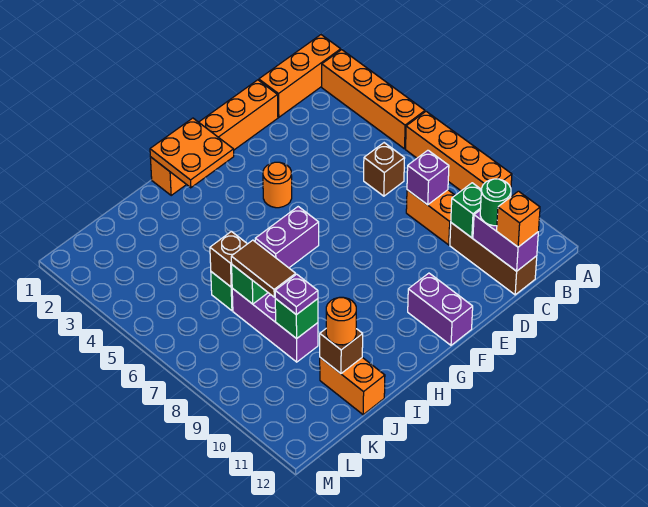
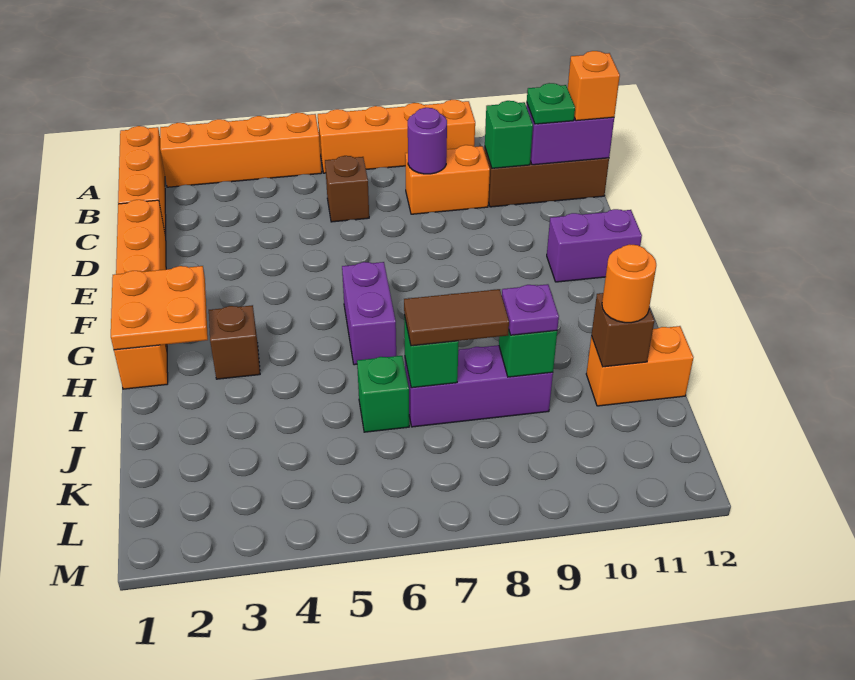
purple brick C8 level 2 -> purple round brick C8 level 2
green round brick C11 level 3 -> green plate C11 level 3
orange round brick F4 level 1 -> none
brown brick J6 level 2 -> brown brick H3 level 1

